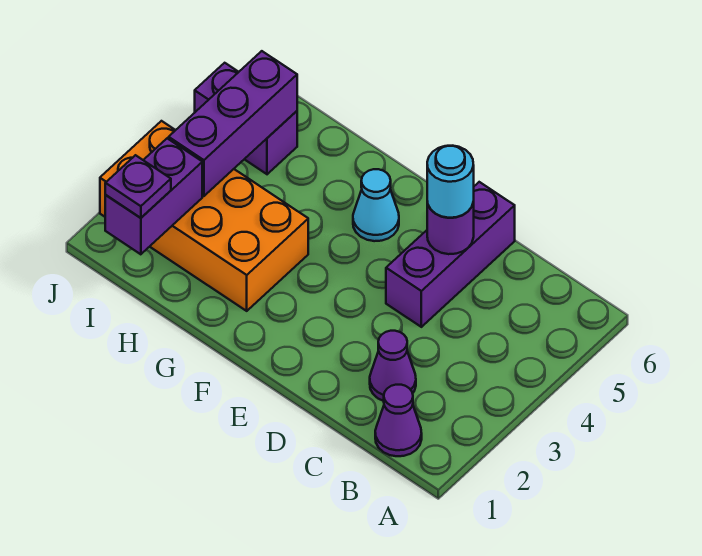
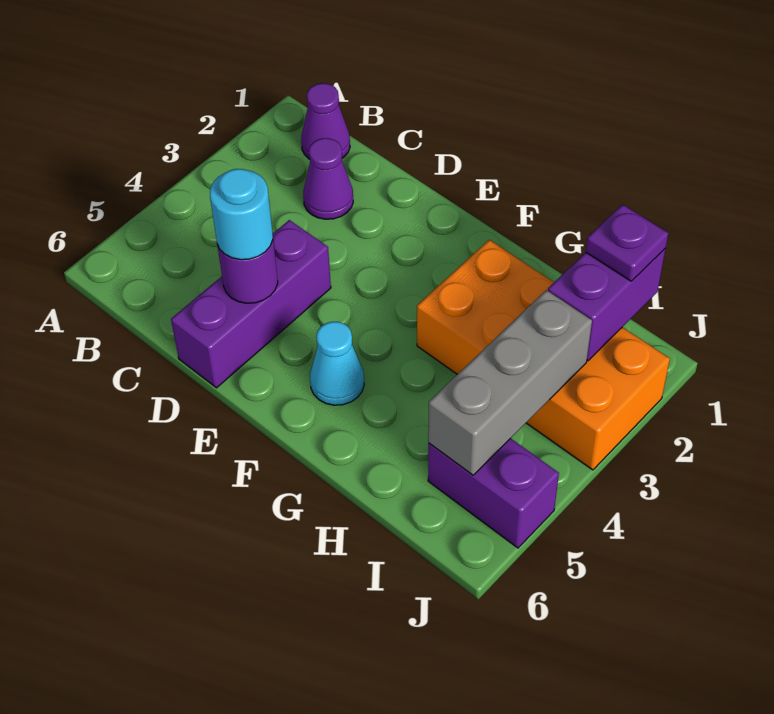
purple brick I3:I5 level 2 -> grey brick I3:I5 level 2

